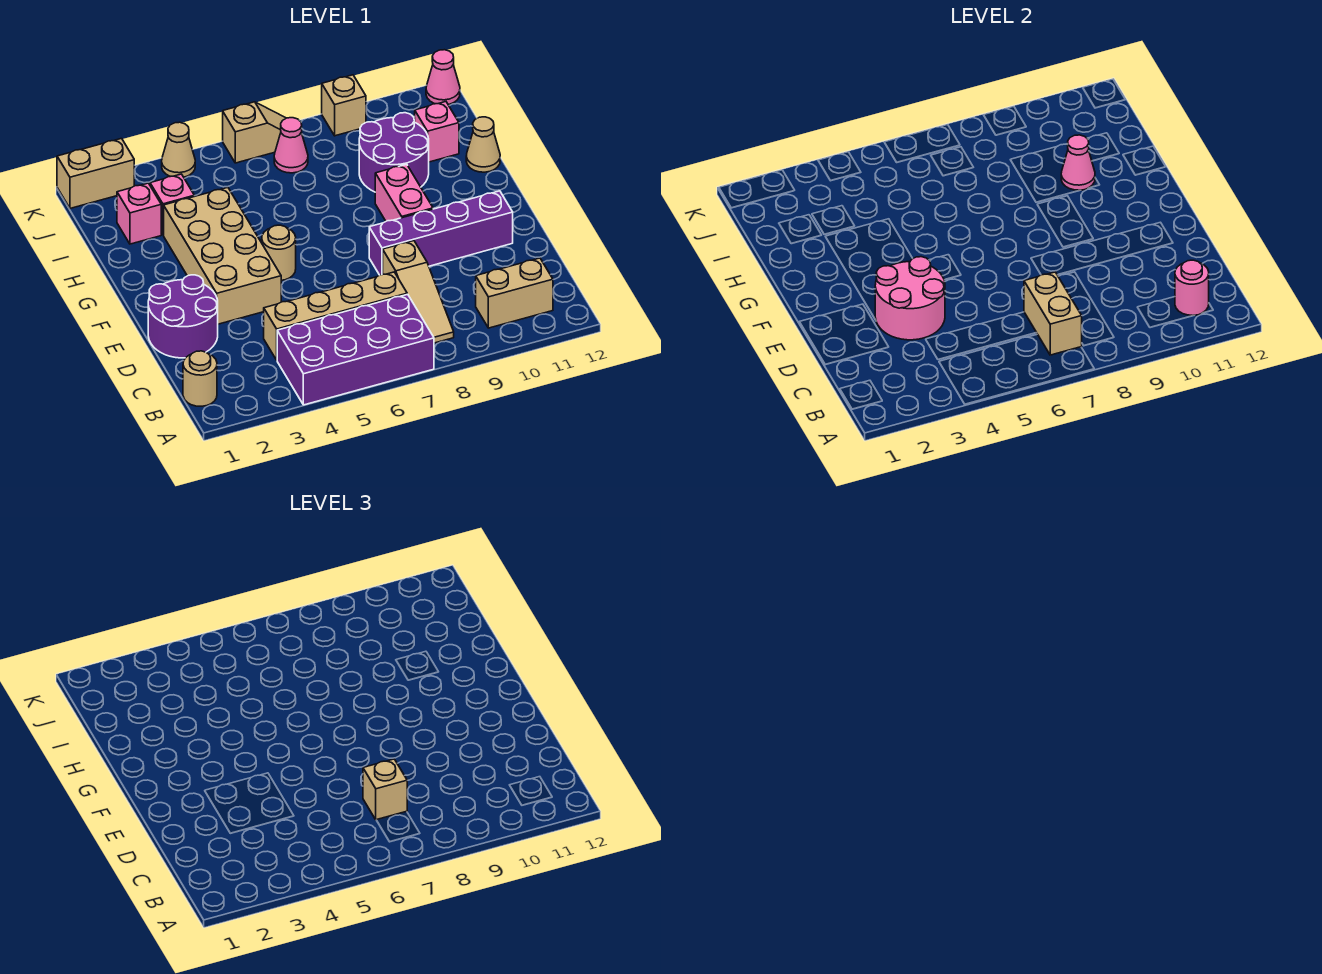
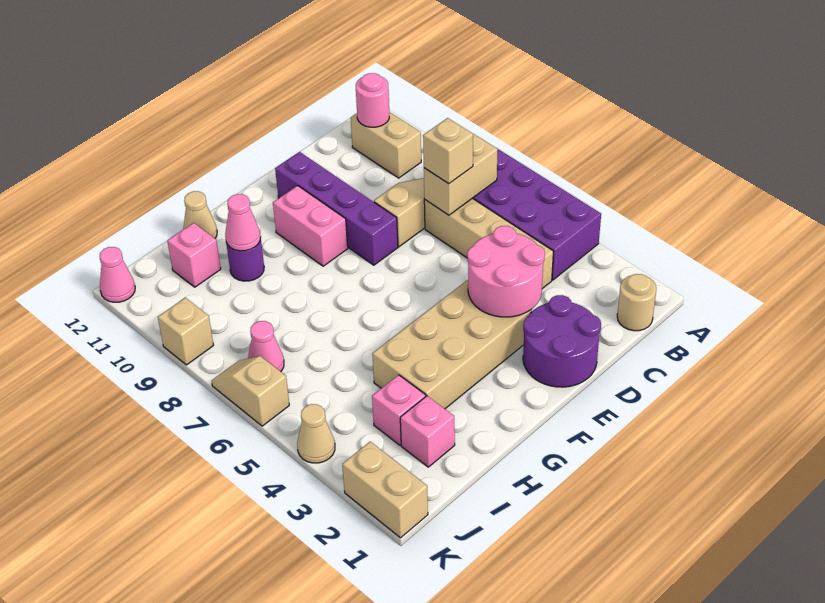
tan round brick F5 level 1 -> none
pink brick F9:G9 level 1 -> pink brick F9:F10 level 1
purple round brick H9:I10 level 1 -> purple round brick H10 level 1

